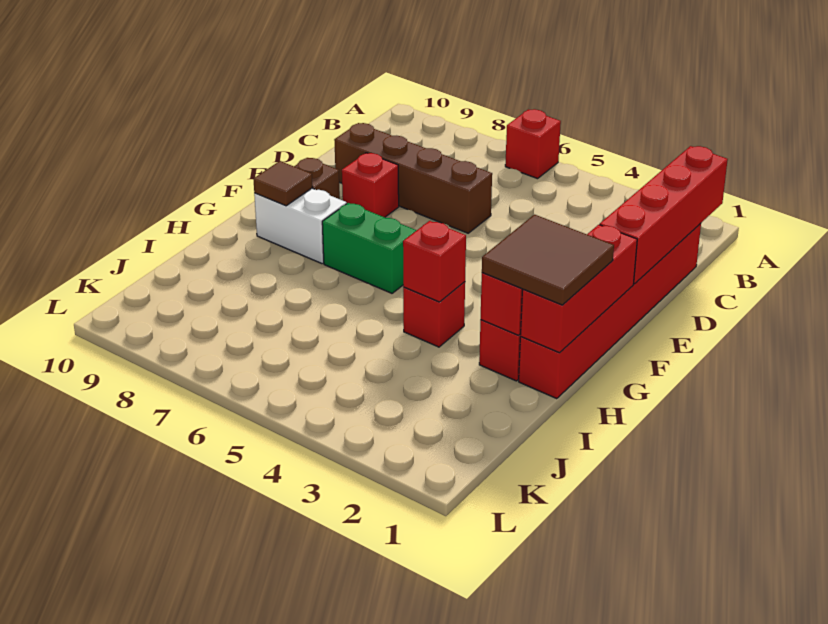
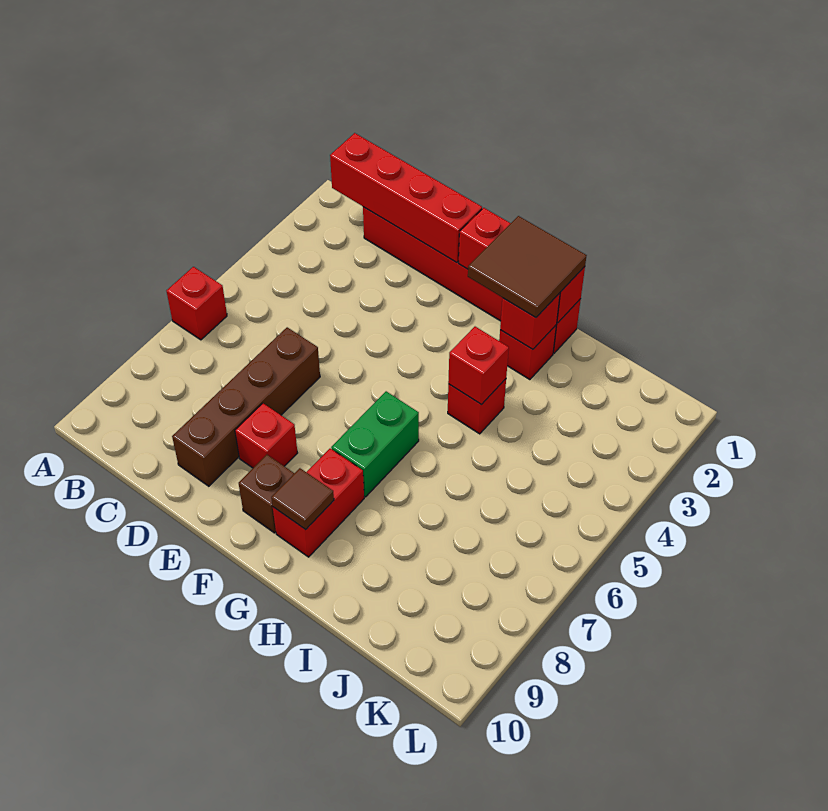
white brick G8:G9 level 1 -> red brick G8:G9 level 1

